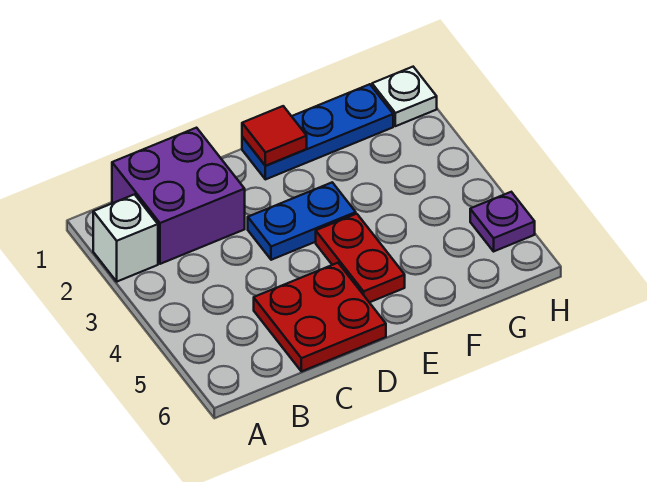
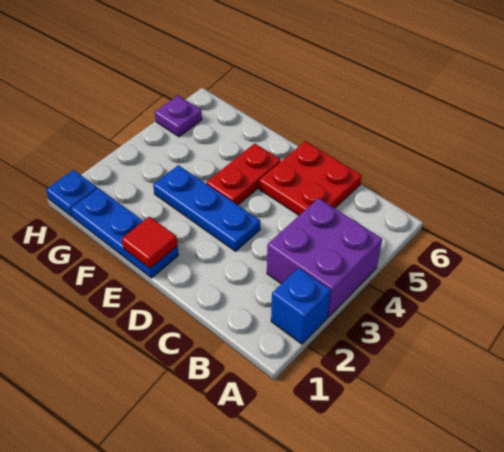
white brick A2 level 1 -> blue brick A2 level 1
purple brick B1:C2 level 1 -> purple brick A3:B4 level 1
blue plate D3:E3 level 1 -> blue plate D3:F3 level 1
white plate H1 level 1 -> blue plate H1 level 1

